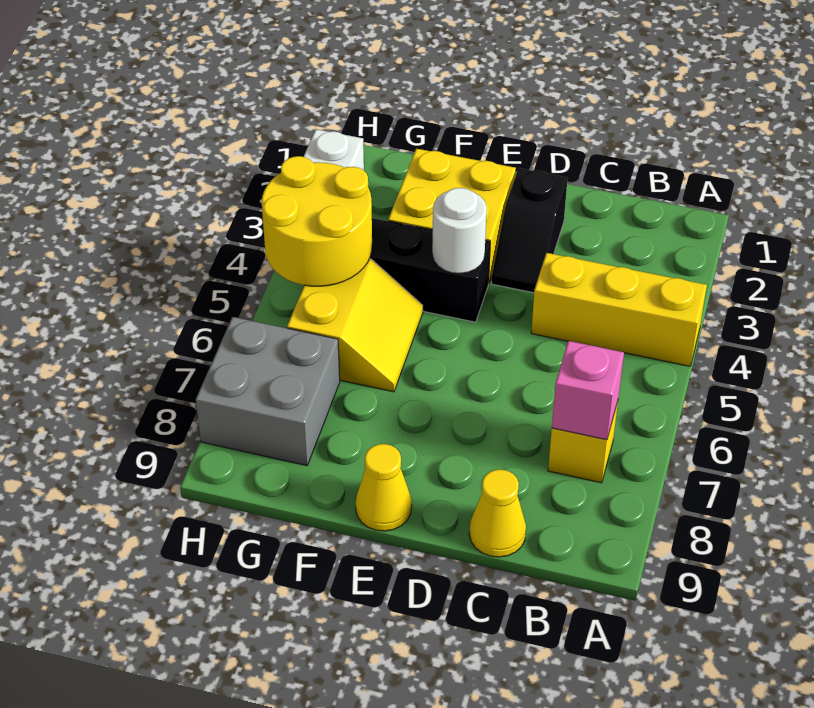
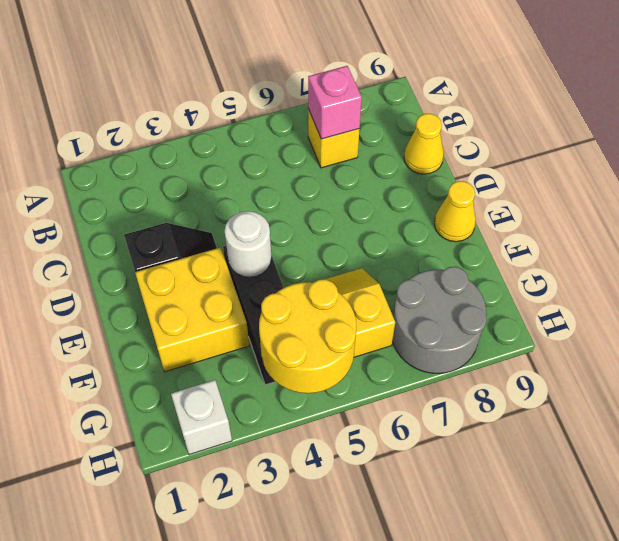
yellow brick A4:C4 level 1 -> none
grey brick G7:H8 level 1 -> grey round brick G7:H8 level 1

